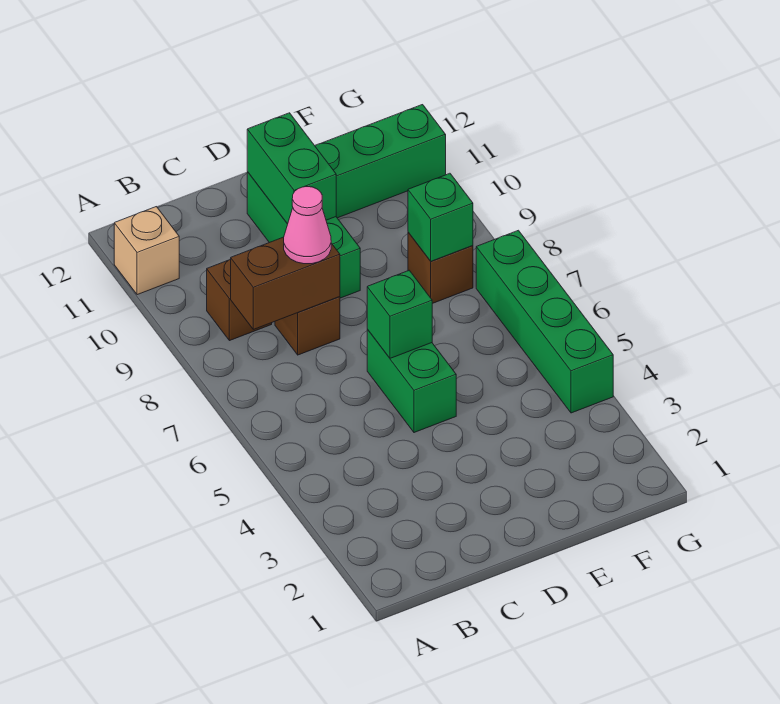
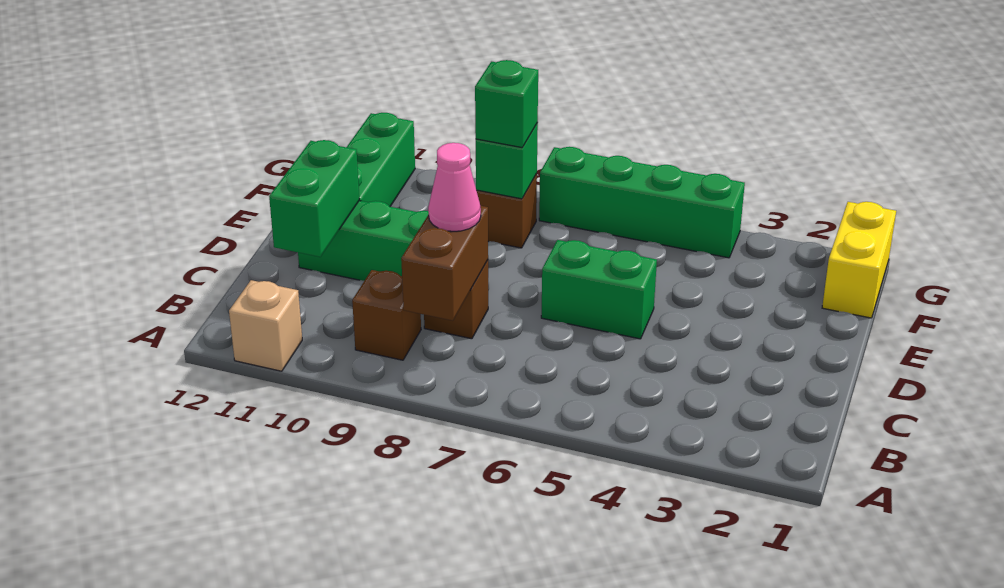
green brick D6 level 2 -> green brick F8 level 3
green brick D10:D11 level 2 -> green brick C11:D11 level 2
none -> yellow brick F1:G1 level 1

